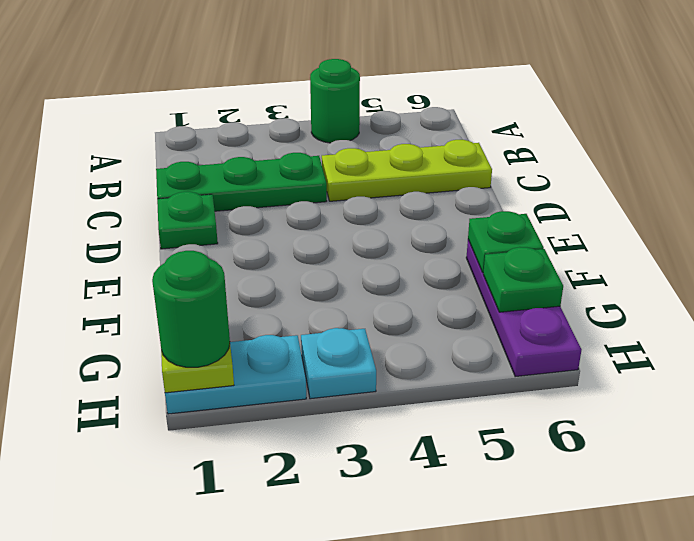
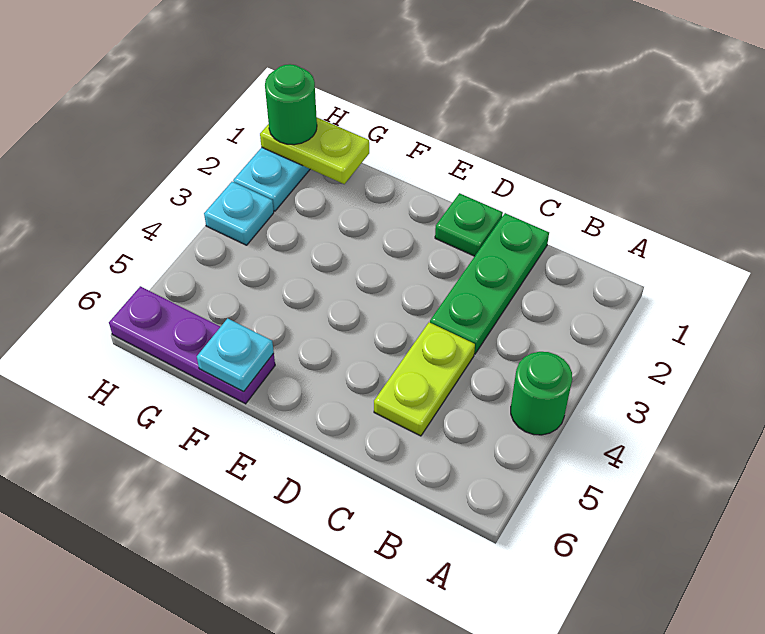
lime plate C4:C6 level 1 -> lime plate C4:C5 level 1
green plate F6 level 2 -> cyan plate F6 level 2
green plate G6 level 2 -> none

